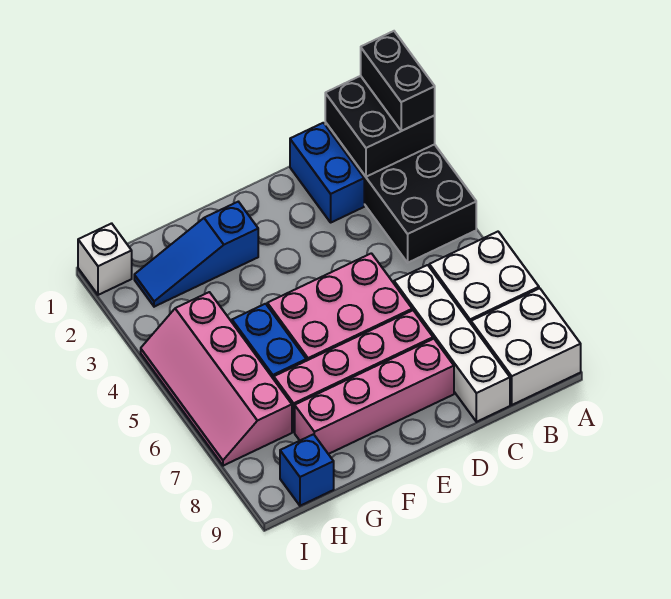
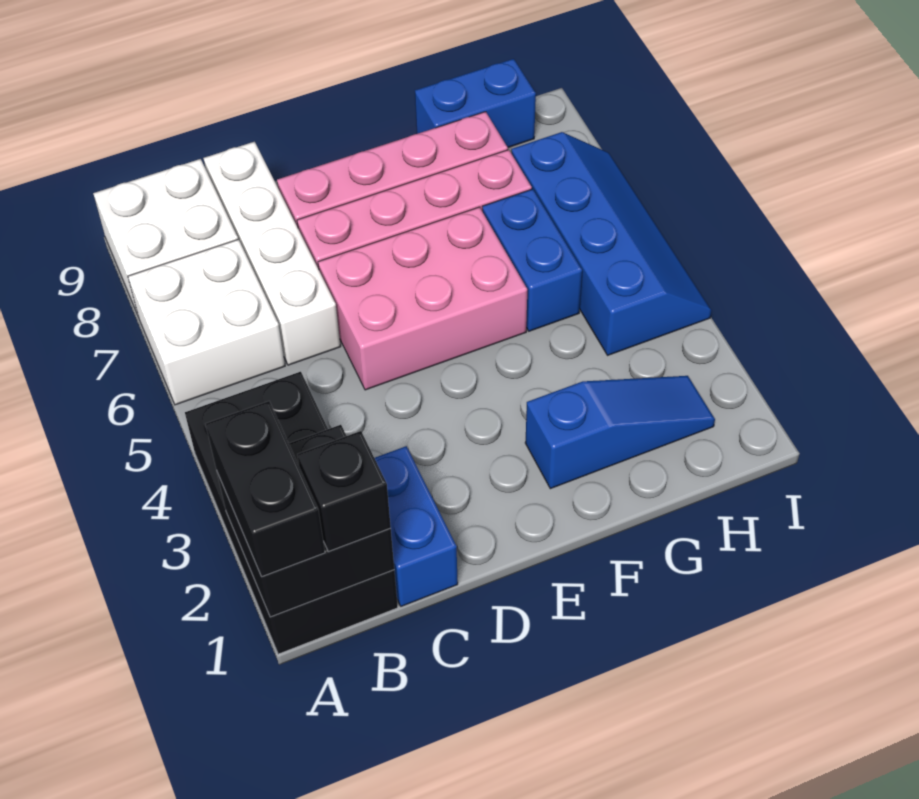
none -> black brick B1 level 3
pink slope H4:I7 level 1 top H -> blue slope H4:I7 level 1 top H
blue brick H9 level 1 -> blue brick G9:H9 level 1
white brick I1 level 1 -> none

